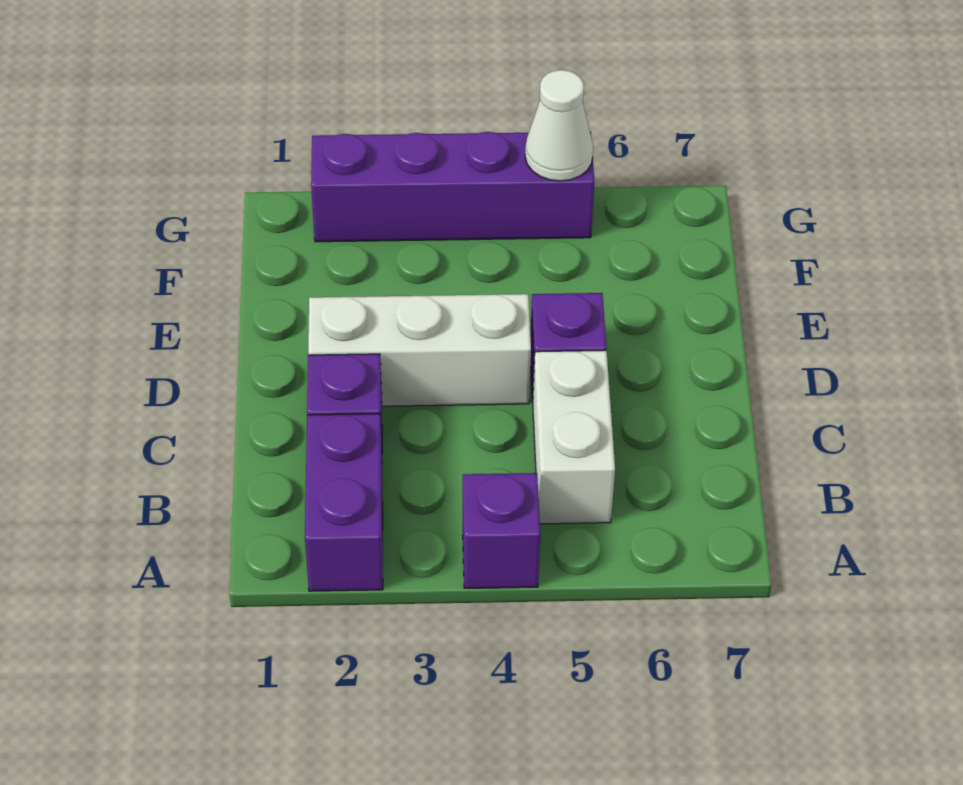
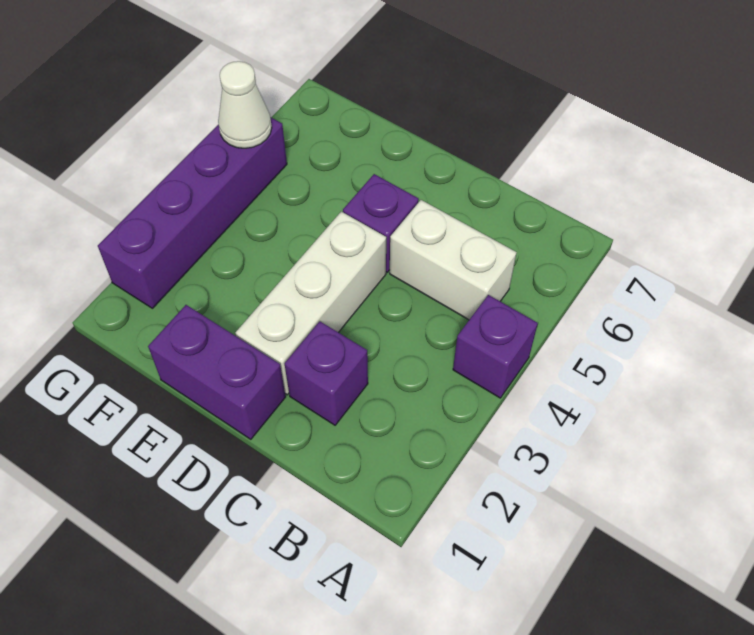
purple brick A2:B2 level 1 -> purple brick D1:E1 level 1

